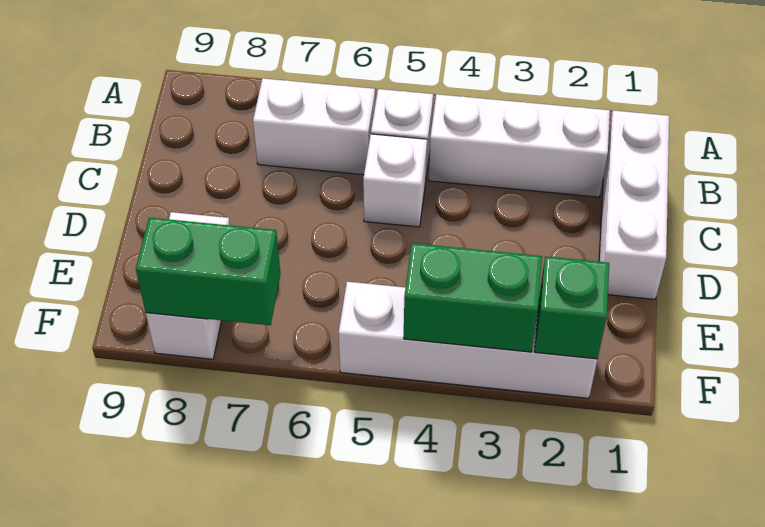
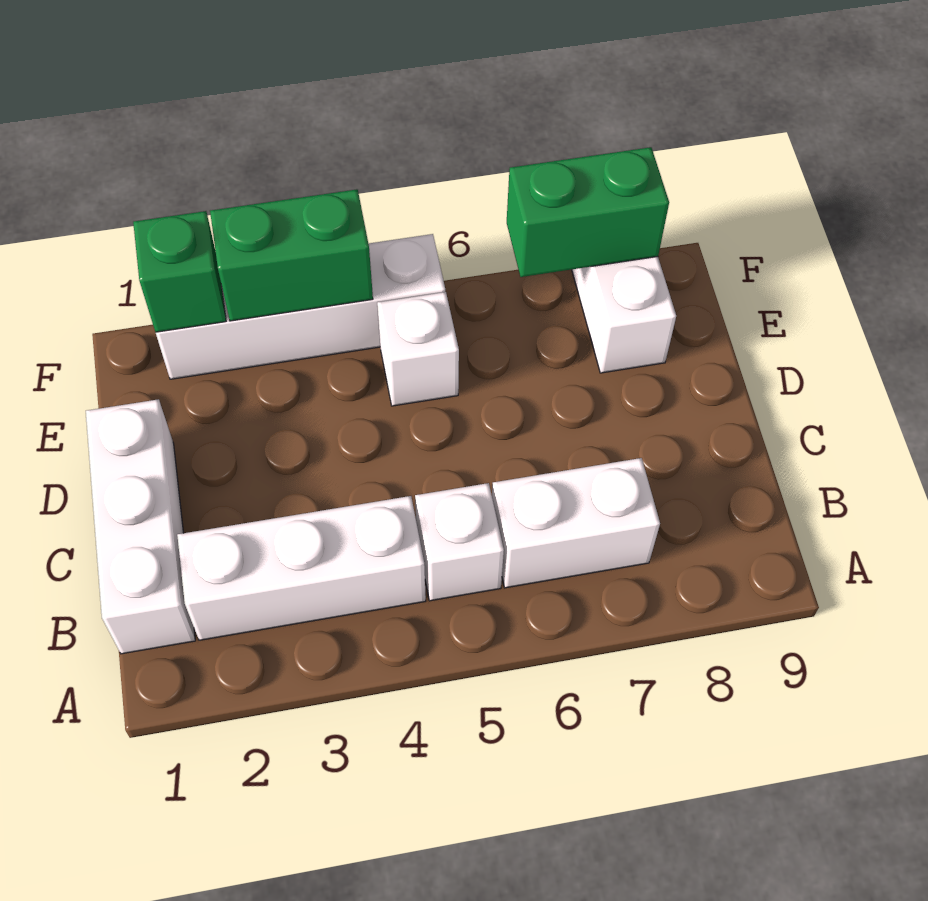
white brick C5 level 1 -> white brick E5 level 1

